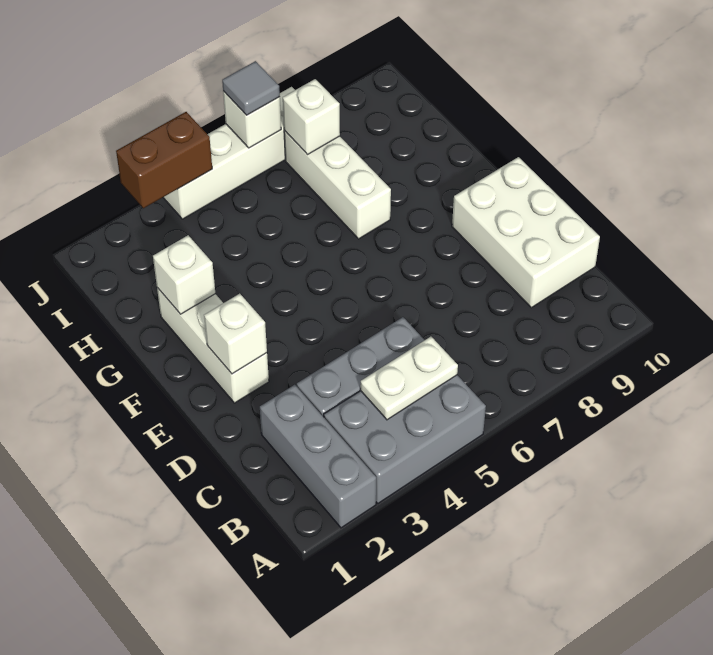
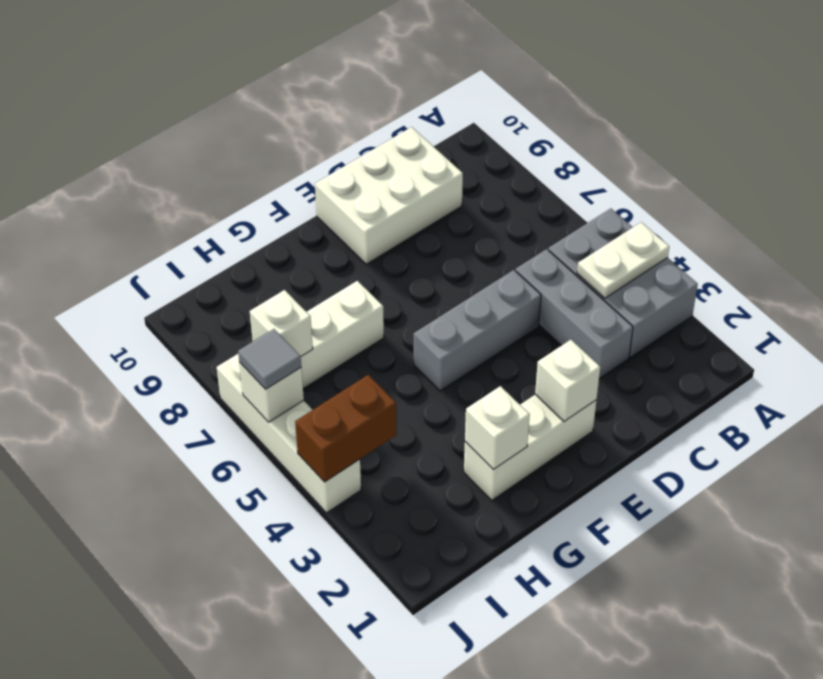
grey brick A2:C2 level 1 -> grey brick D5:F5 level 1
white plate B4:B5 level 2 -> white plate A4:B4 level 2
brown brick J3:J4 level 2 -> brown brick I4:J4 level 2

